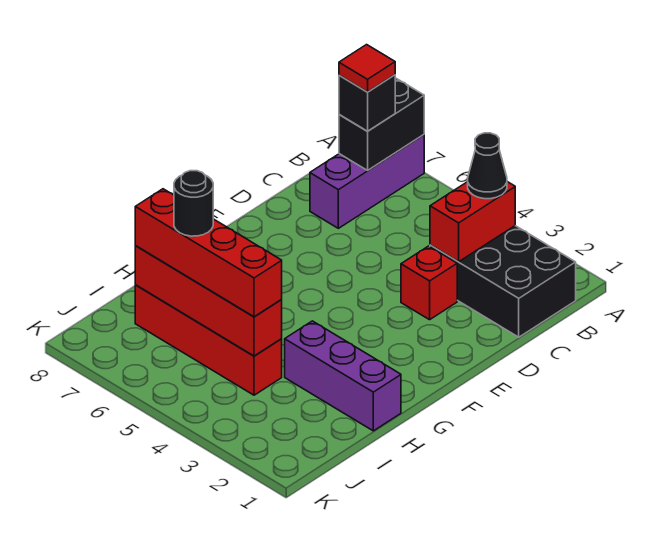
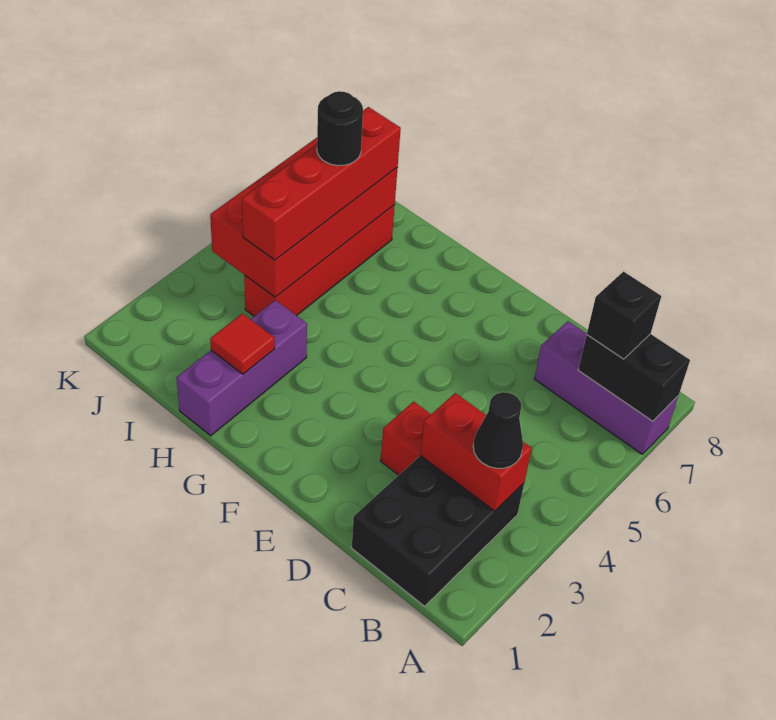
red tile B7 level 4 -> red tile H2 level 2
red brick I4:I7 level 2 -> red brick I4:J7 level 2

